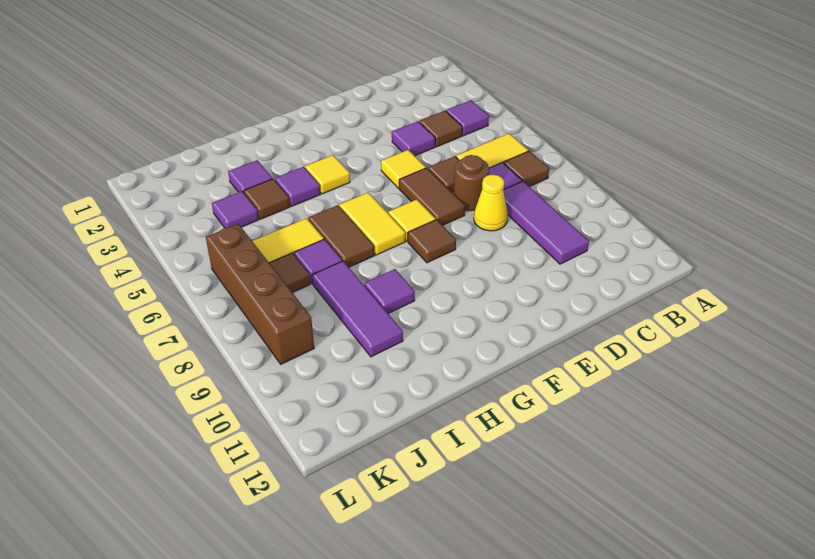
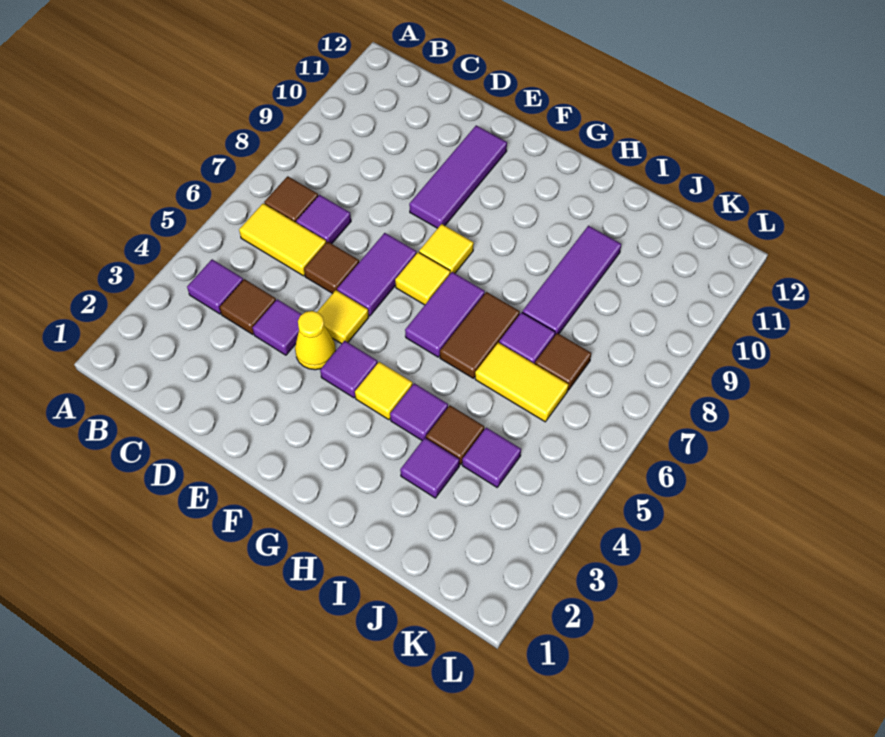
purple tile C8:C10 level 1 -> purple tile E9:E11 level 1
brown round brick D7 level 1 -> none
yellow cone D8 level 1 -> yellow cone E4 level 1
brown tile E6:E7 level 1 -> purple tile E6:E7 level 1
brown tile F8 level 1 -> yellow tile F8 level 1
yellow tile G6:G7 level 1 -> purple tile G6:G7 level 1
purple tile H9 level 1 -> purple tile F4 level 1
brown brick K6:K9 level 1 -> none

